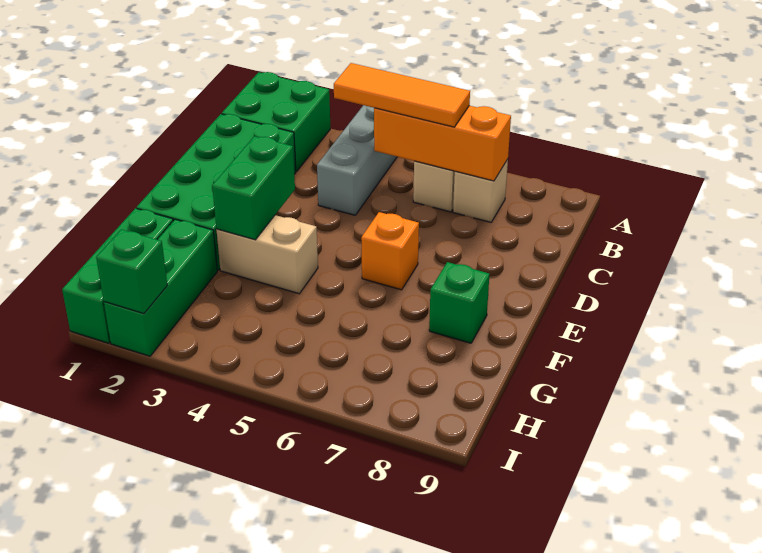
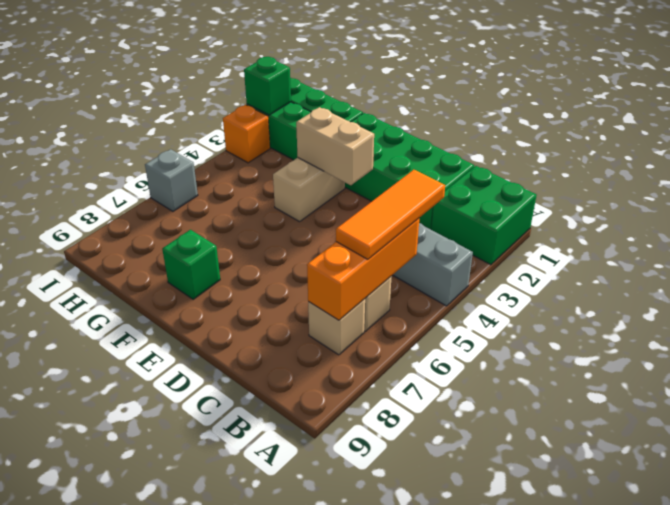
green brick E3:F3 level 2 -> tan brick E3:F3 level 2
orange brick E6 level 1 -> orange brick I3 level 1
none -> grey brick I6 level 1

